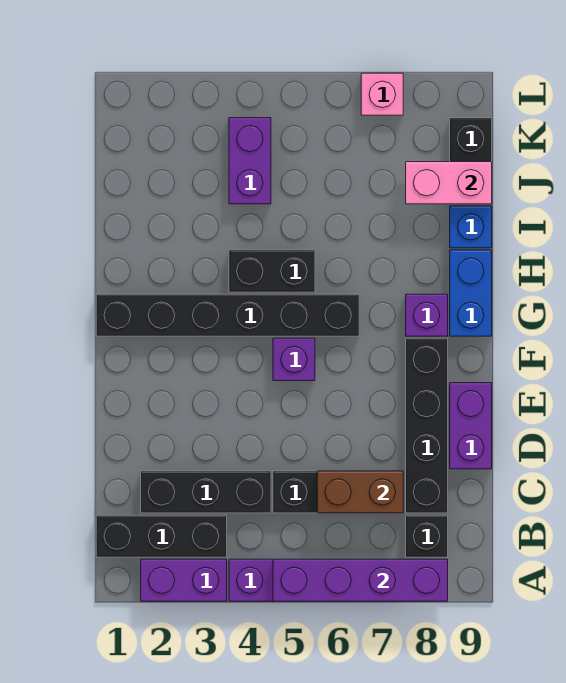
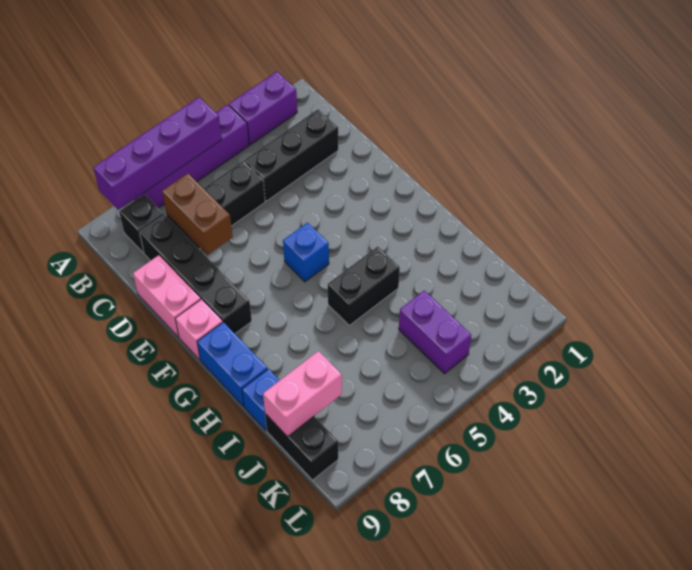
black brick B1:B3 level 1 -> none
brown brick C6:C7 level 2 -> brown brick C7:D7 level 2
purple brick D9:E9 level 1 -> pink brick D9:E9 level 1
purple brick F5 level 1 -> blue brick F5 level 1
black brick G1:G6 level 1 -> none
purple brick G8 level 1 -> none
pink brick L7 level 1 -> pink brick F9 level 1

